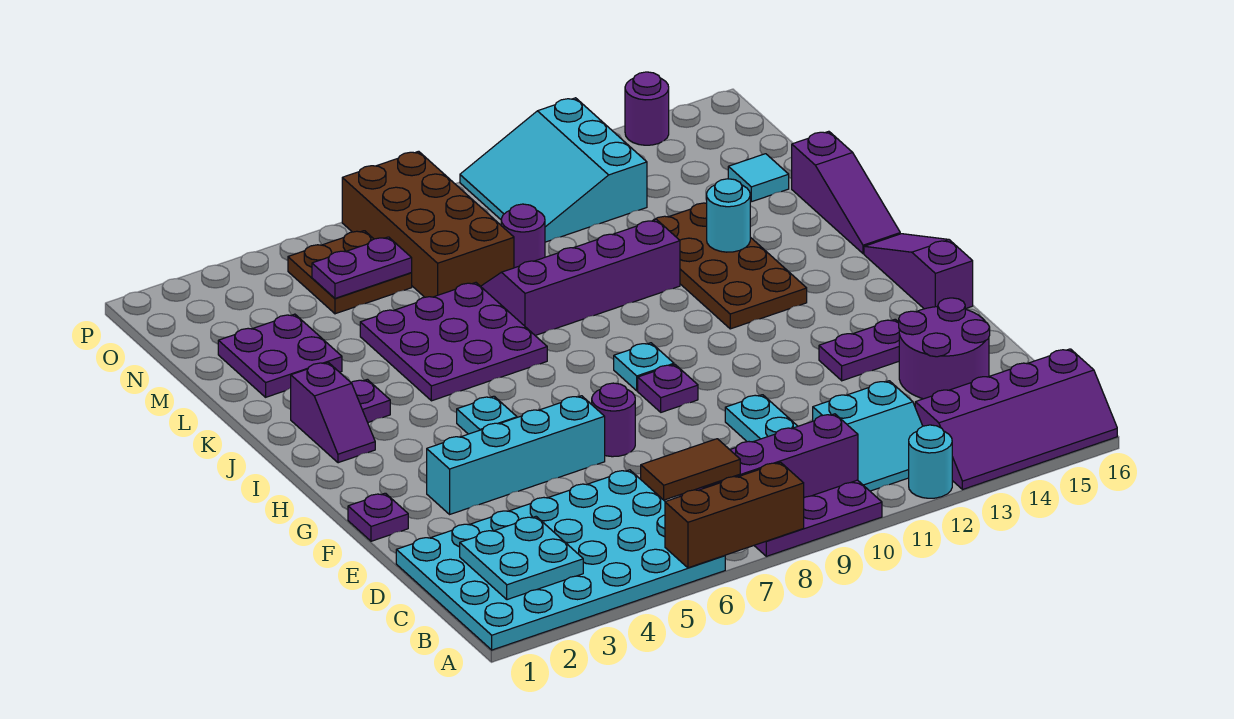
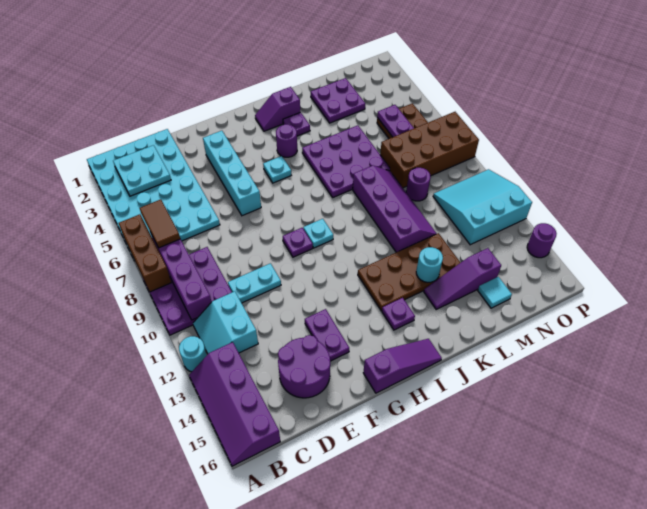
purple plate F1 level 1 -> purple plate I14 level 1
purple round brick F7 level 1 -> purple round brick I4 level 1
purple slope J16:L16 level 1 top L -> purple slope K14:M14 level 1 top M

